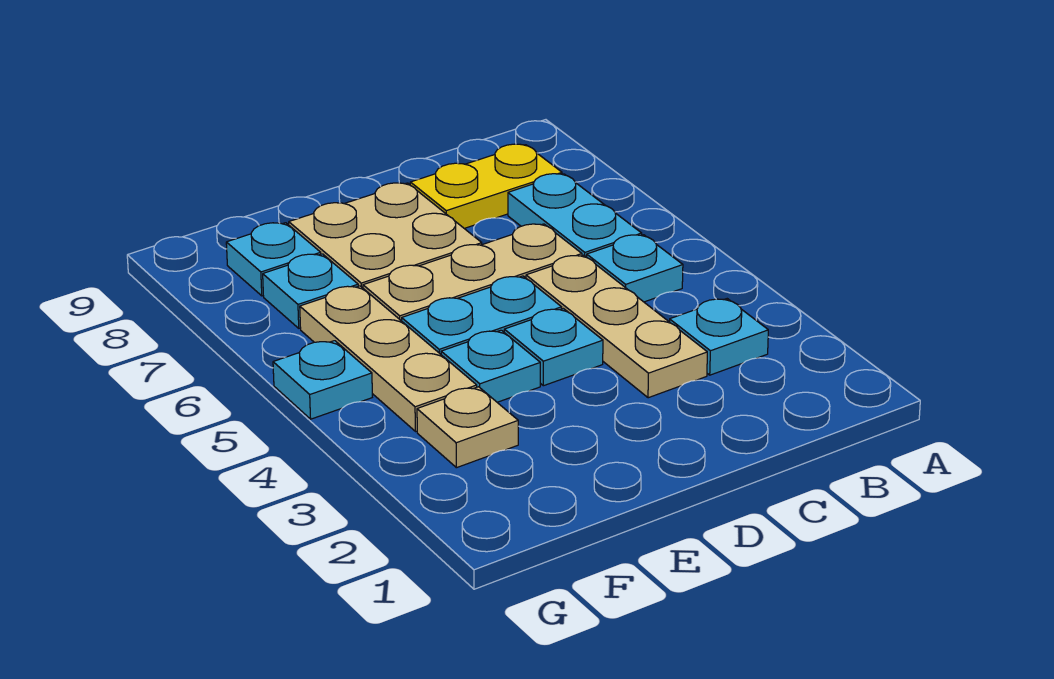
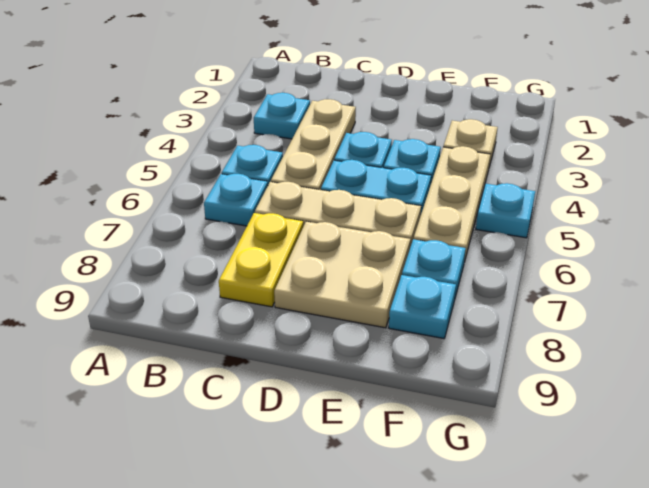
cyan plate B6:B7 level 1 -> cyan plate B6 level 1
yellow plate B8:C8 level 1 -> yellow plate C7:C8 level 1

